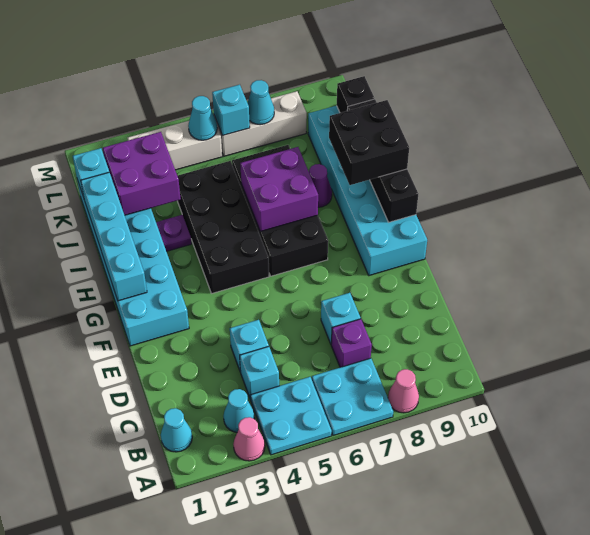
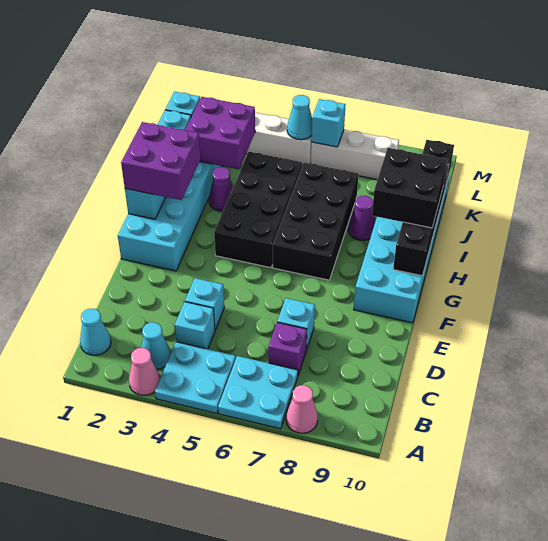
purple brick H6:I7 level 2 -> purple brick G1:H2 level 3
purple plate I3 level 1 -> purple cone I3 level 1
cyan cone L7 level 2 -> none

